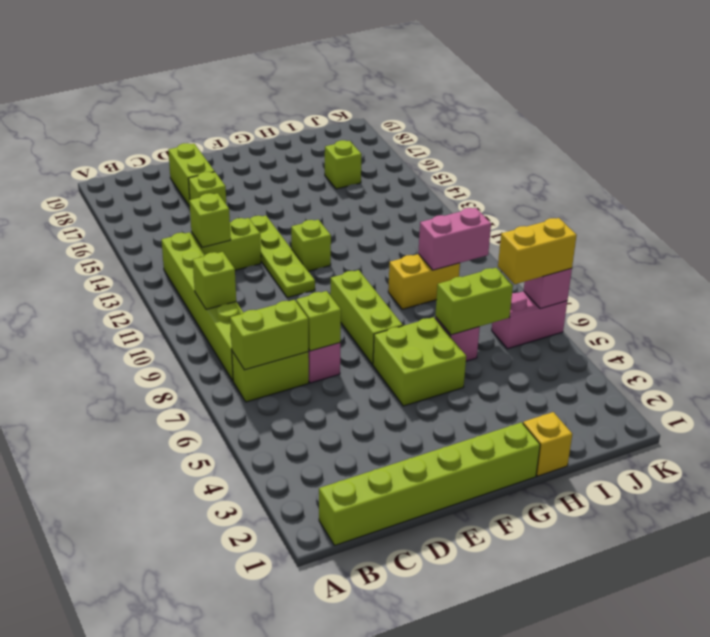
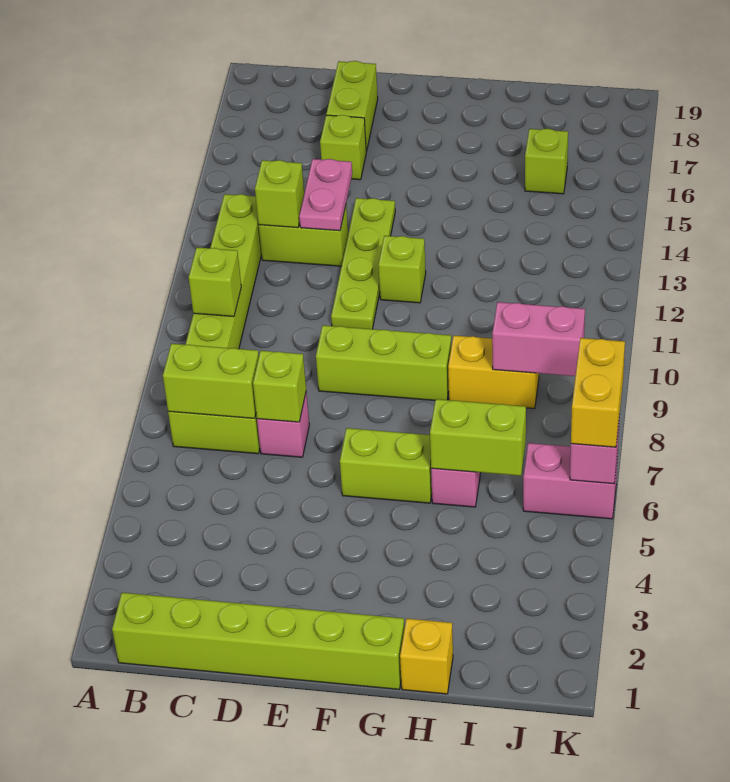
none -> pink plate D13:D14 level 2
lime brick F5:G6 level 1 -> lime brick F6:G6 level 1
lime brick F7:F9 level 1 -> lime brick E9:G9 level 1
yellow brick J6:K6 level 3 -> yellow brick K6:K7 level 3

